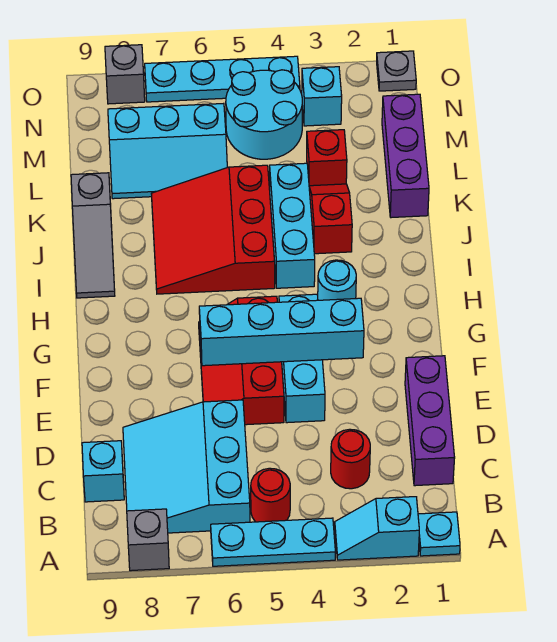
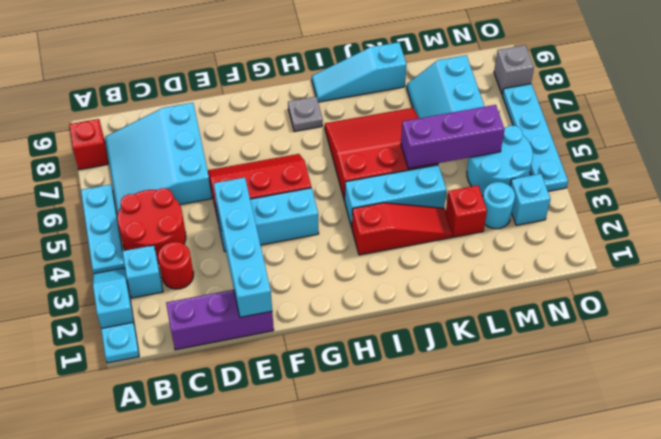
grey brick A8 level 1 -> red brick A8 level 1
red round brick B5 level 1 -> red round brick B4:C5 level 1
cyan slope B6:D8 level 1 top 6 -> cyan slope B6:D8 level 1 top D
cyan brick C9 level 1 -> cyan brick B3 level 1
cyan brick F3:F6 level 2 -> cyan brick E1:E4 level 2
cyan round brick H3 level 1 -> cyan round brick M3 level 1
grey slope I9:K9 level 1 top K -> cyan slope I9:K9 level 1 top K
red slope J3:K3 level 1 top J -> red slope I3:K3 level 1 top I
purple brick K1:M1 level 1 -> purple brick K5:M5 level 2
grey plate O1 level 1 -> grey plate H8 level 1

